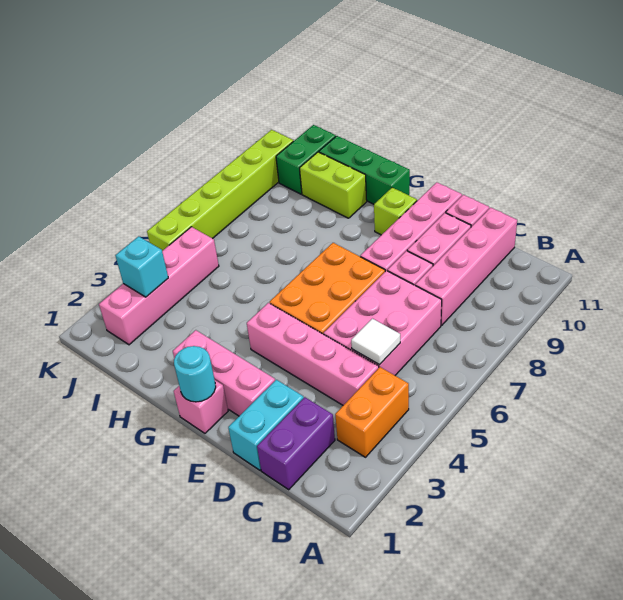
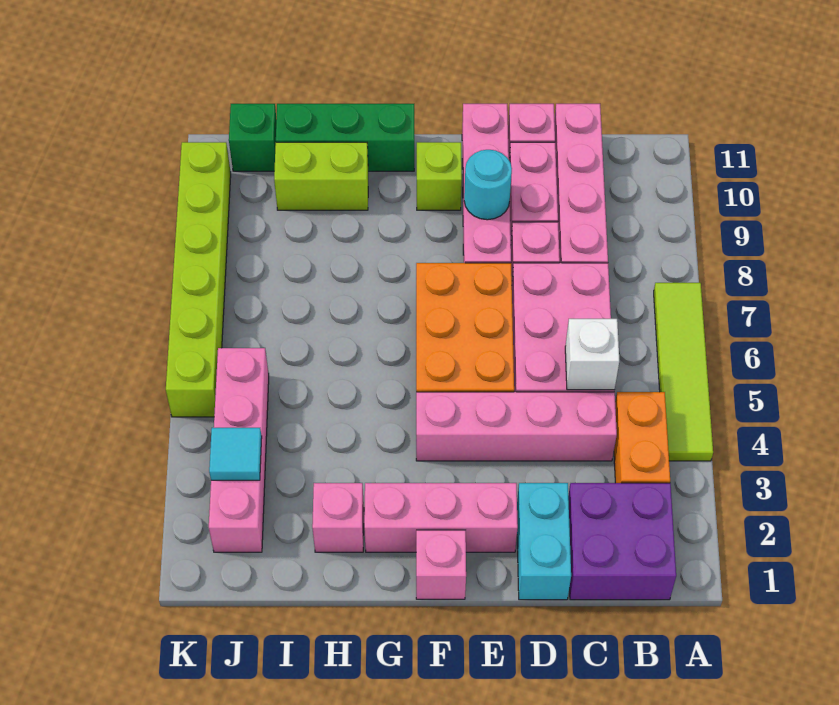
none -> lime tile A4:A7 level 1
purple brick C1:C2 level 1 -> purple brick B1:C2 level 1
white tile C5 level 2 -> white brick C5 level 2
cyan round brick F1 level 2 -> cyan round brick E9 level 2
none -> pink brick H2 level 1
cyan brick J3 level 2 -> cyan tile J3 level 2
green brick J10:J11 level 1 -> green brick J11 level 1

